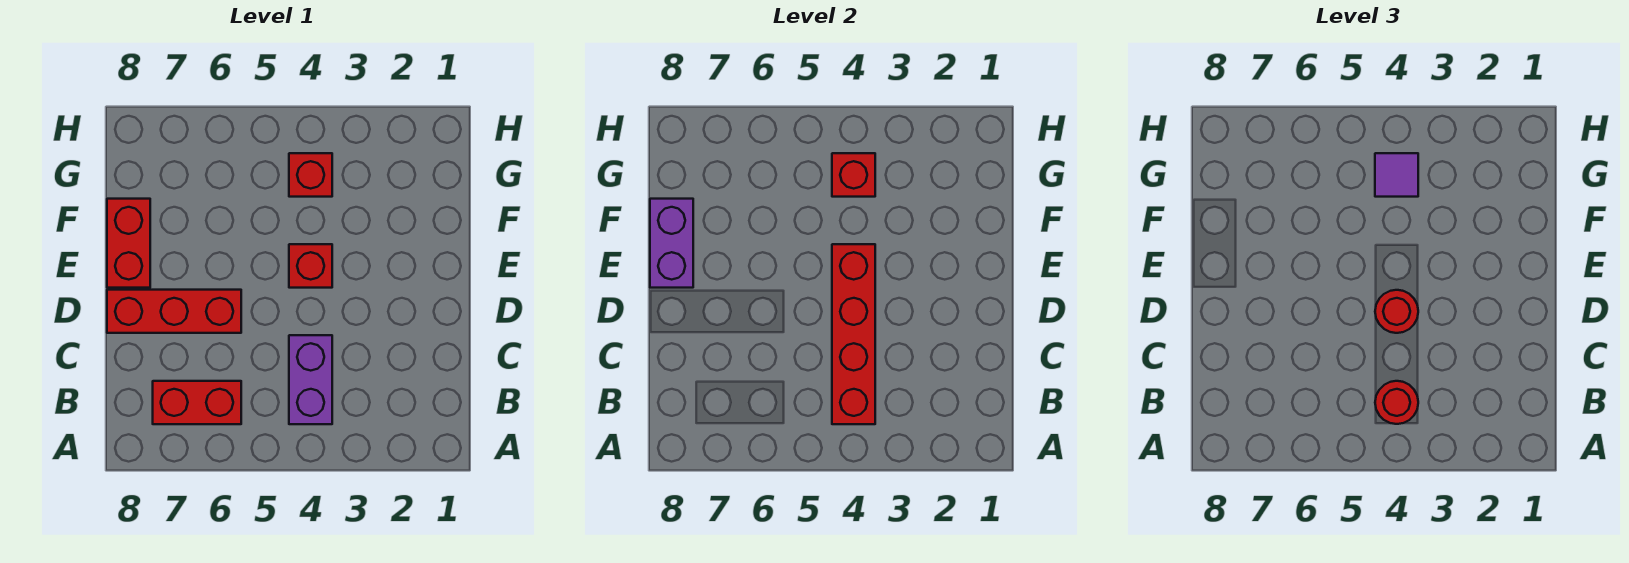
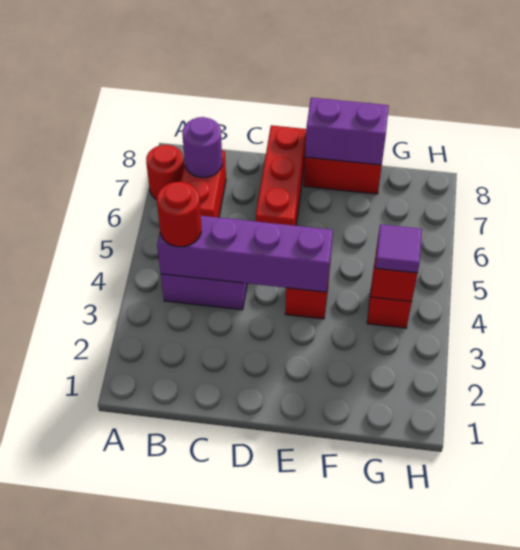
red brick B4:E4 level 2 -> purple brick B4:E4 level 2
none -> purple round brick B7 level 2
red round brick D4 level 3 -> red round brick A7 level 1

